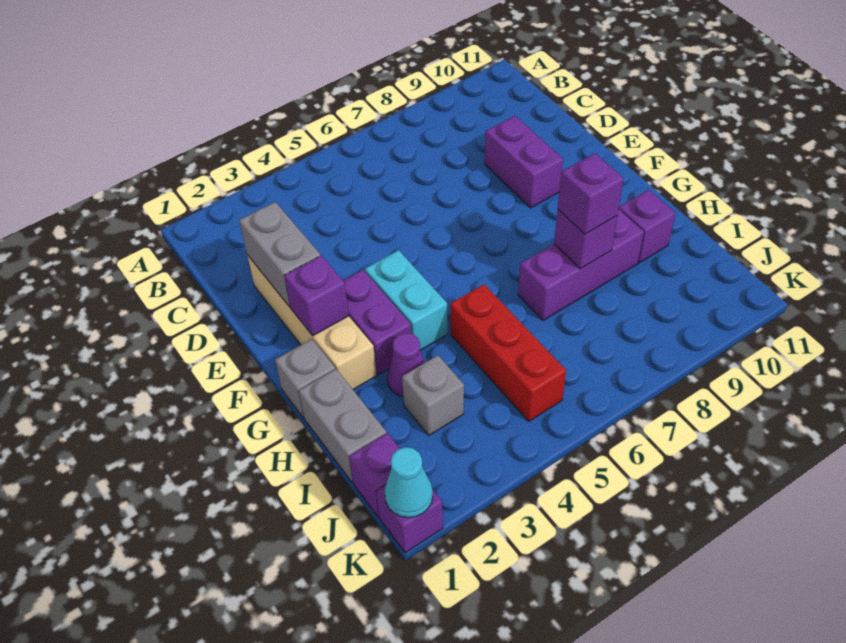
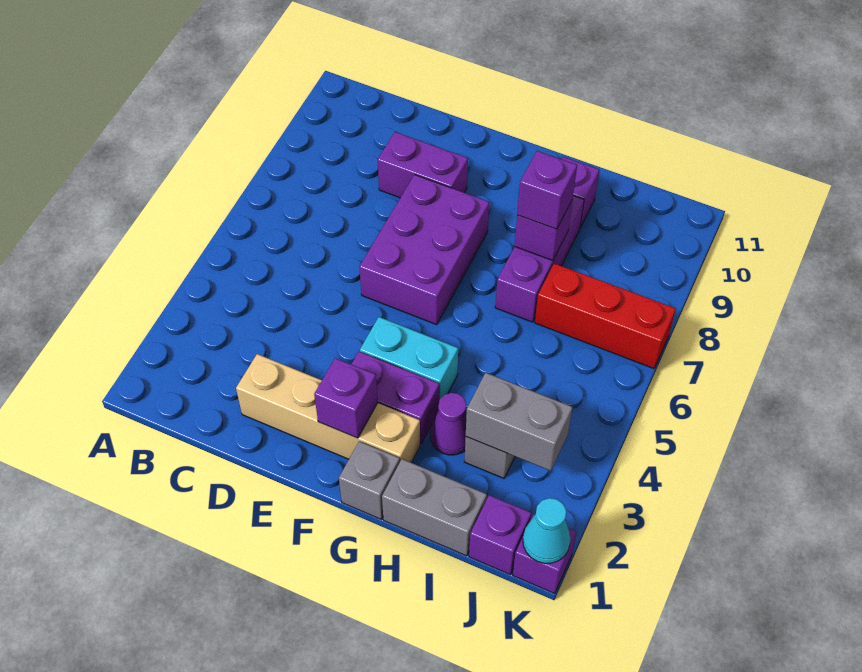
grey brick D2:E2 level 2 -> grey brick I3:J3 level 2
none -> purple brick E6:F8 level 1
red brick H5:J5 level 1 -> red brick I7:K7 level 1

